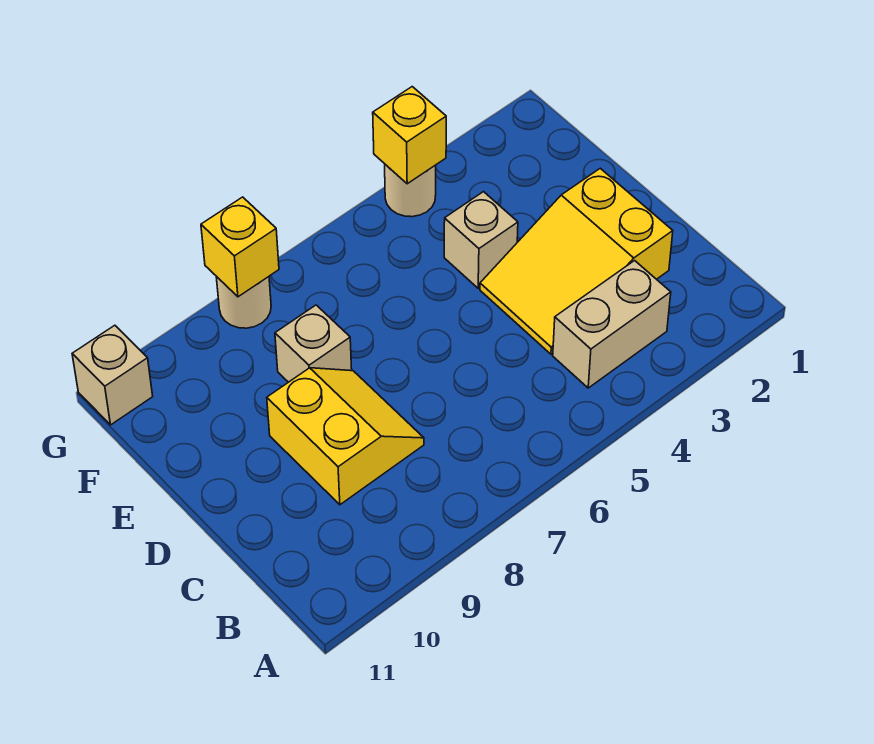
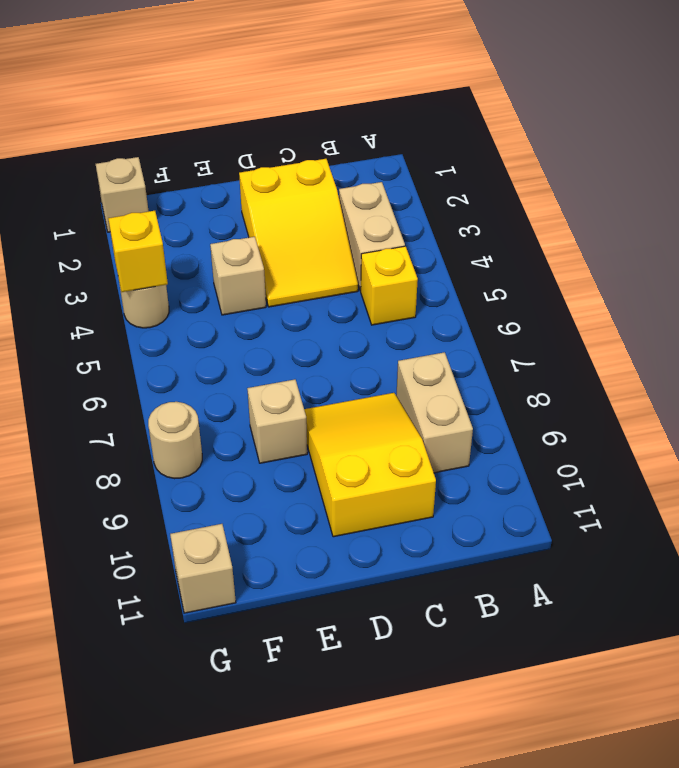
none -> tan brick B8:B9 level 1
yellow slope C8:D9 level 1 top 9 -> yellow slope C8:D10 level 1 top 10
none -> tan brick G1 level 1
yellow brick G8 level 2 -> yellow brick B5 level 1

